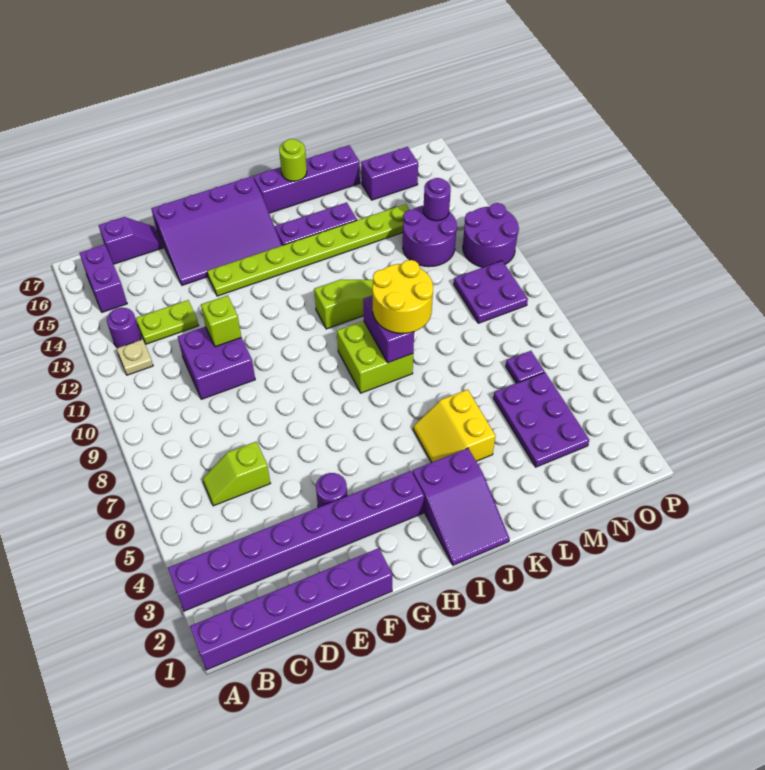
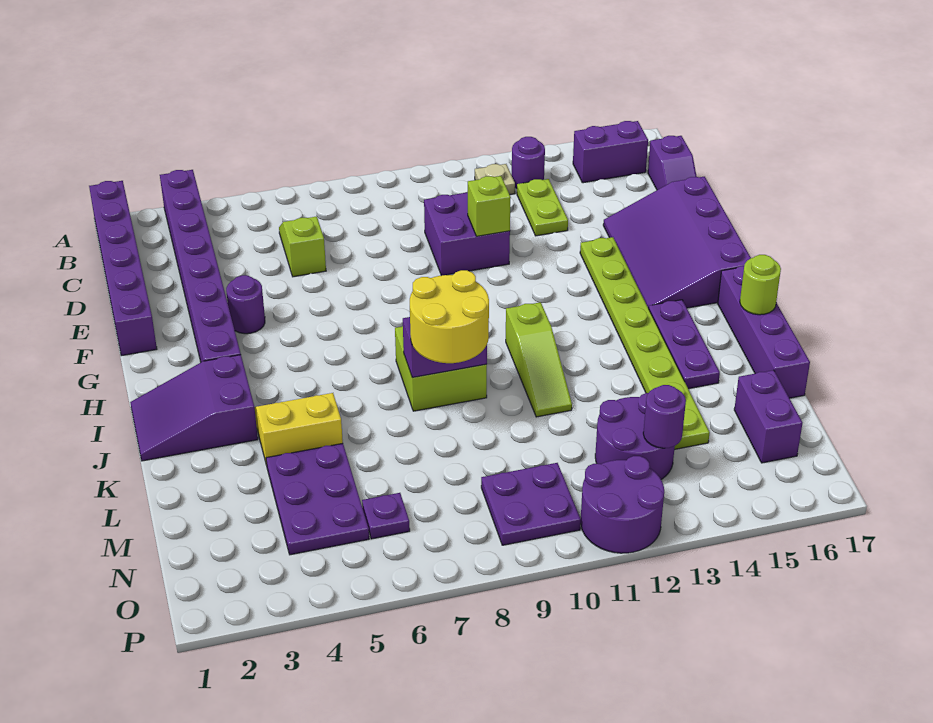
purple plate M3:N5 level 1 -> purple plate L4:N5 level 1

